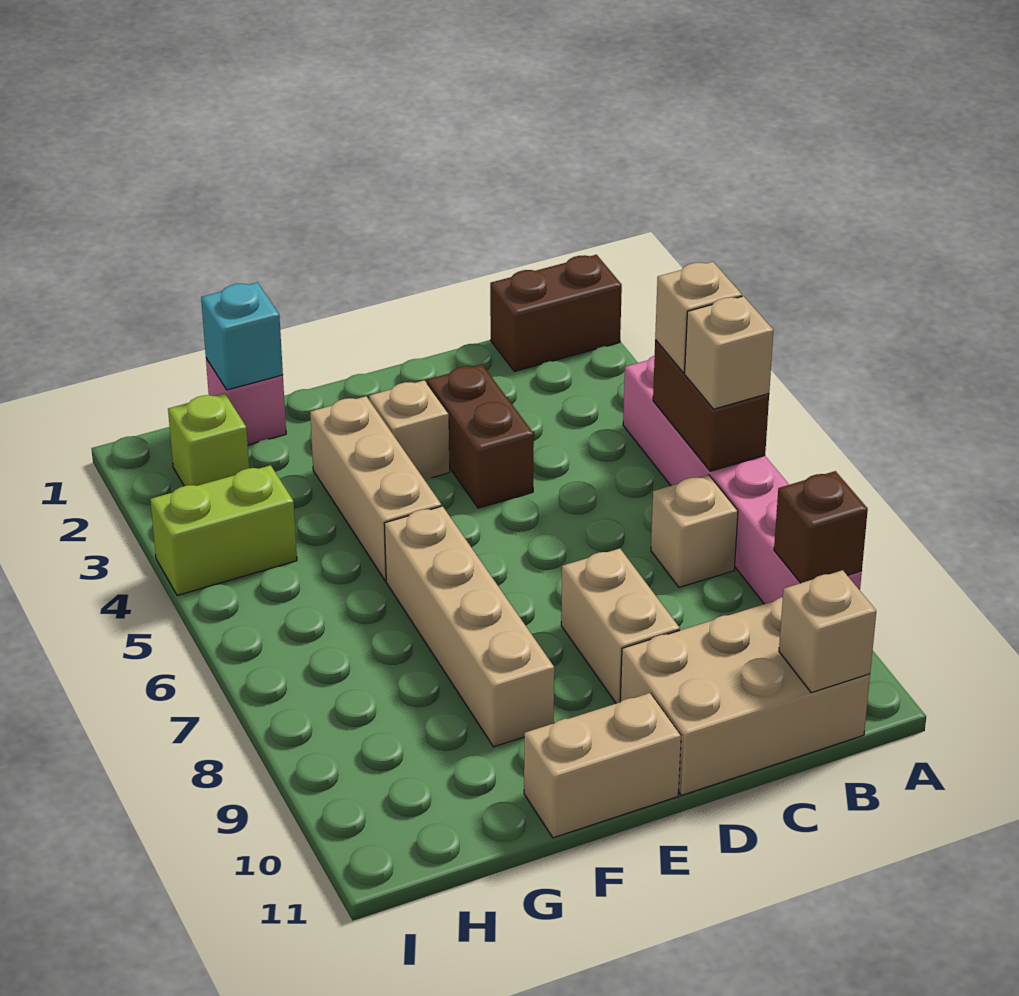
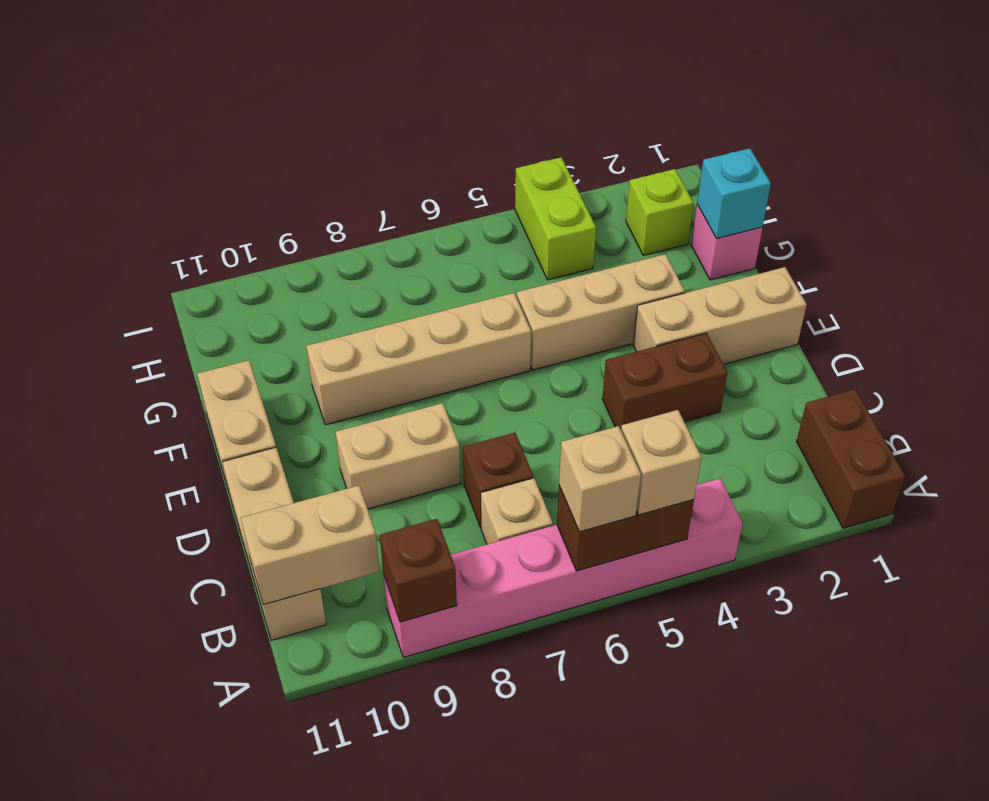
tan brick B10:D11 level 1 -> tan brick B11:D11 level 1
tan brick B11 level 2 -> tan brick B10:B11 level 2
none -> brown brick C7 level 1
tan brick E3 level 1 -> tan brick E1:E3 level 1

